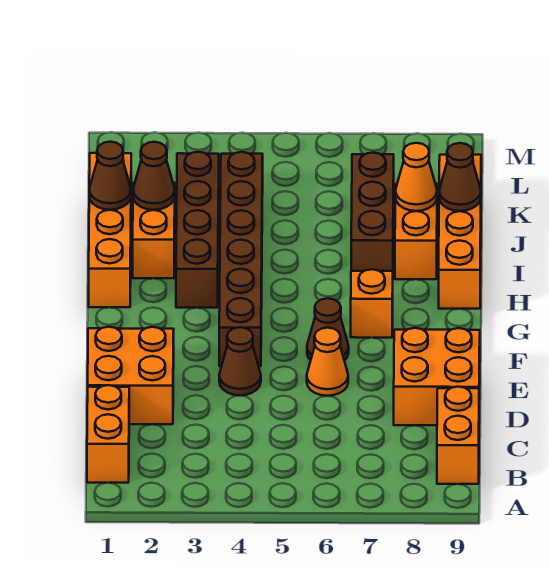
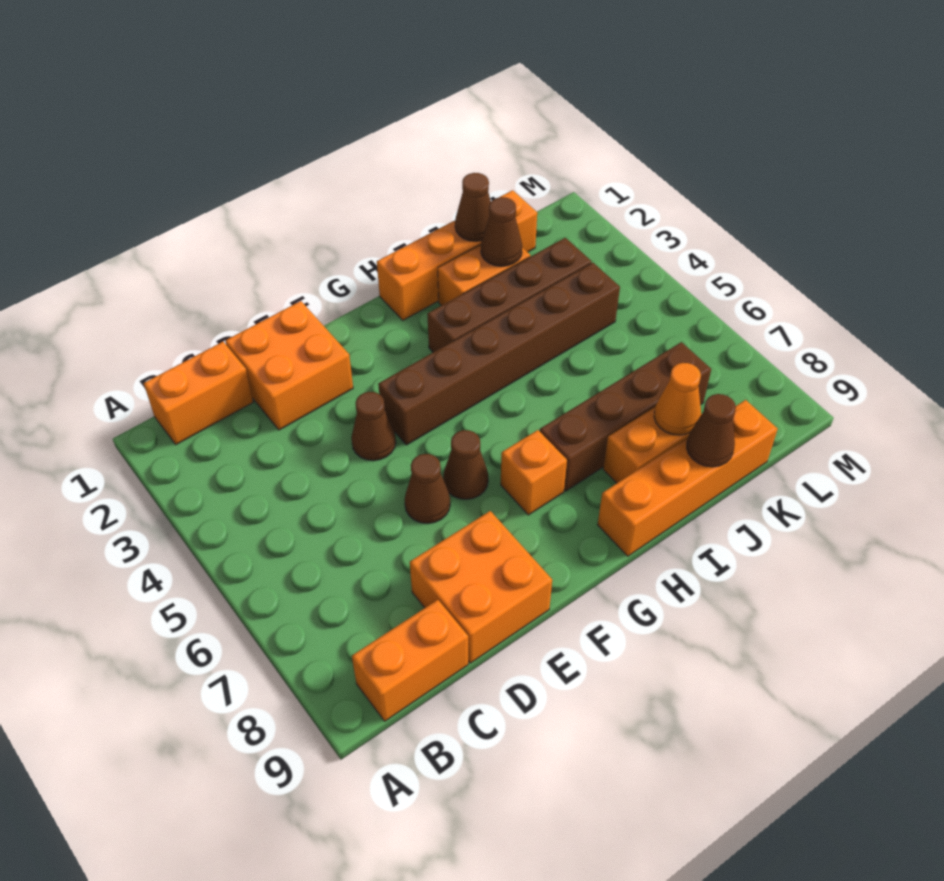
orange cone E6 level 1 -> brown cone E6 level 1
brown brick I7:K7 level 1 -> brown brick H7:K7 level 1

